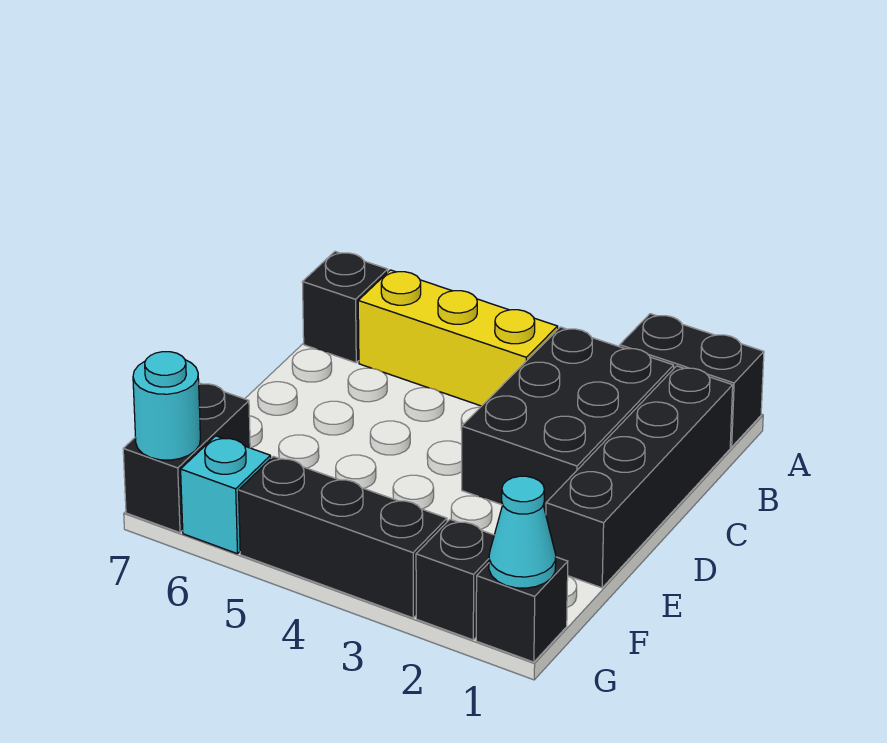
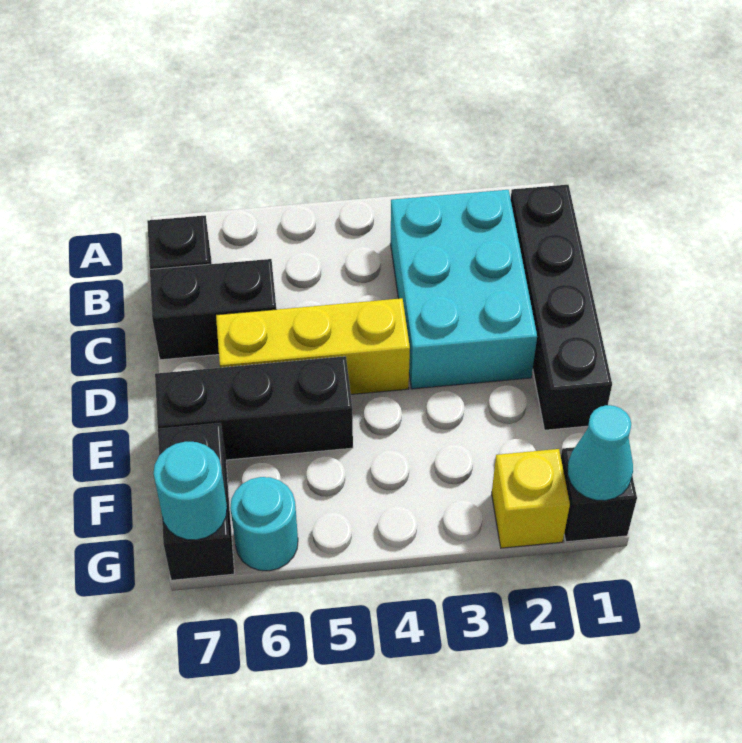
black brick A1:A2 level 1 -> black brick C6:C7 level 1
black brick B2:D3 level 1 -> cyan brick B2:D3 level 1
yellow brick B4:B6 level 1 -> yellow brick D4:D6 level 1
black brick G2 level 1 -> yellow brick G2 level 1
black brick G3:G5 level 1 -> black brick E5:E7 level 1
cyan brick G6 level 1 -> cyan round brick G6 level 1

